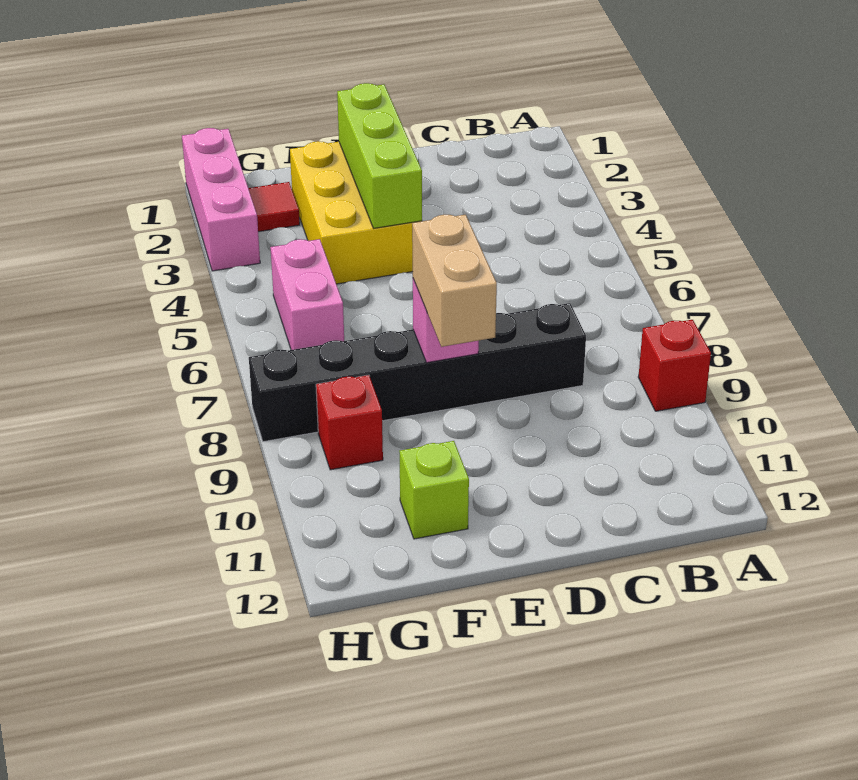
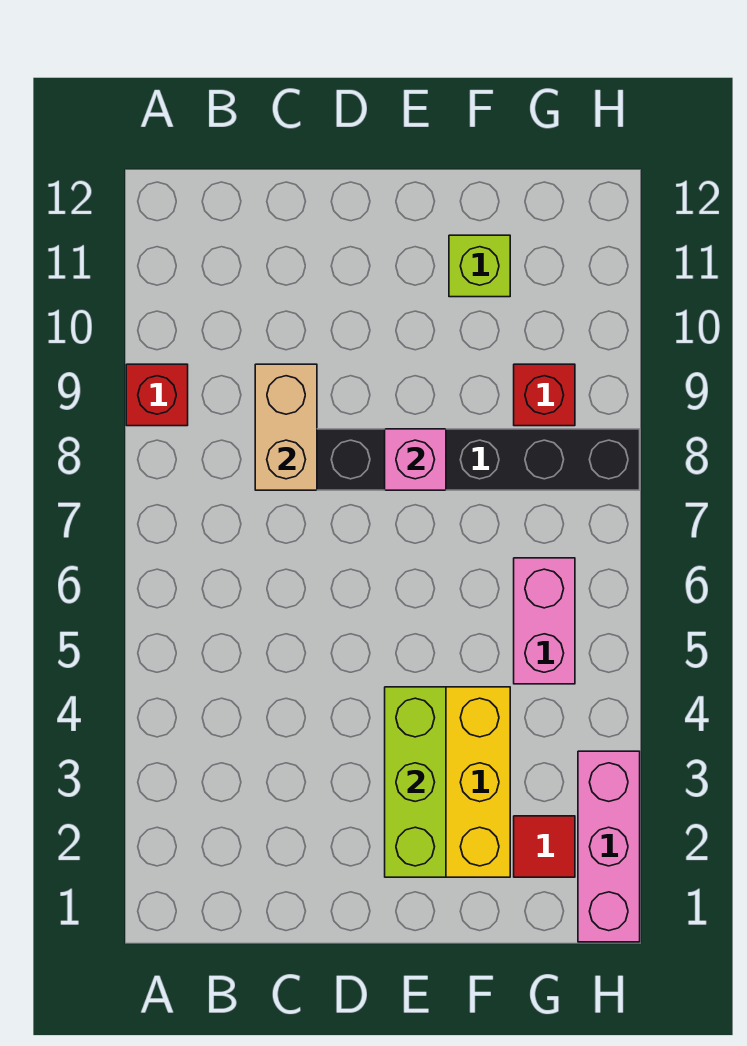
tan brick E8:E9 level 3 -> tan brick C8:C9 level 2

